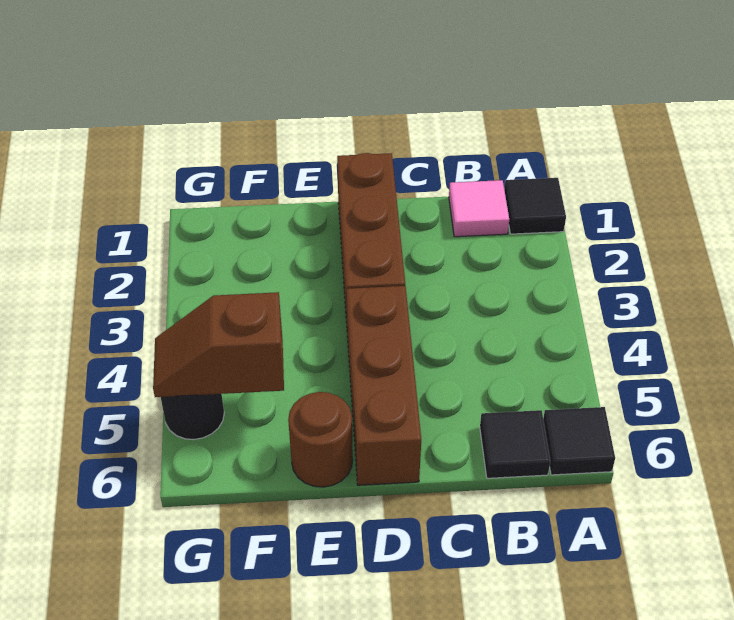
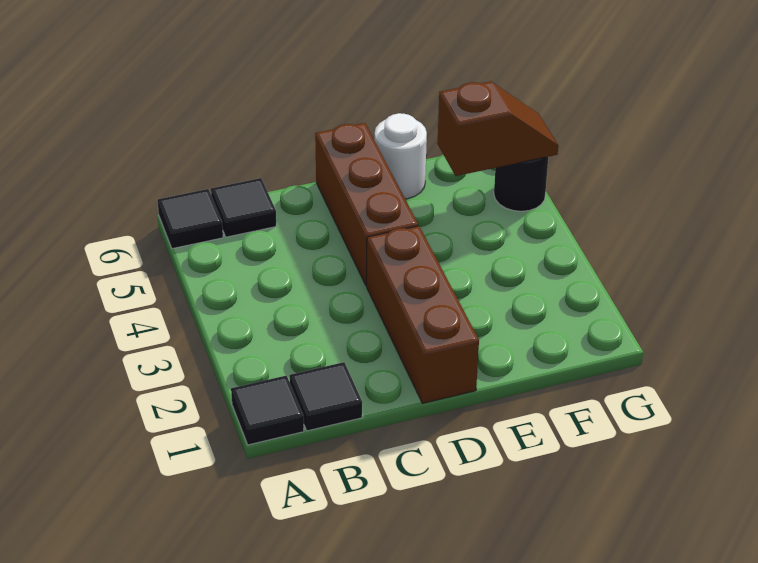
pink tile B1 level 1 -> black tile B1 level 1
brown round brick E6 level 1 -> white round brick E6 level 1

